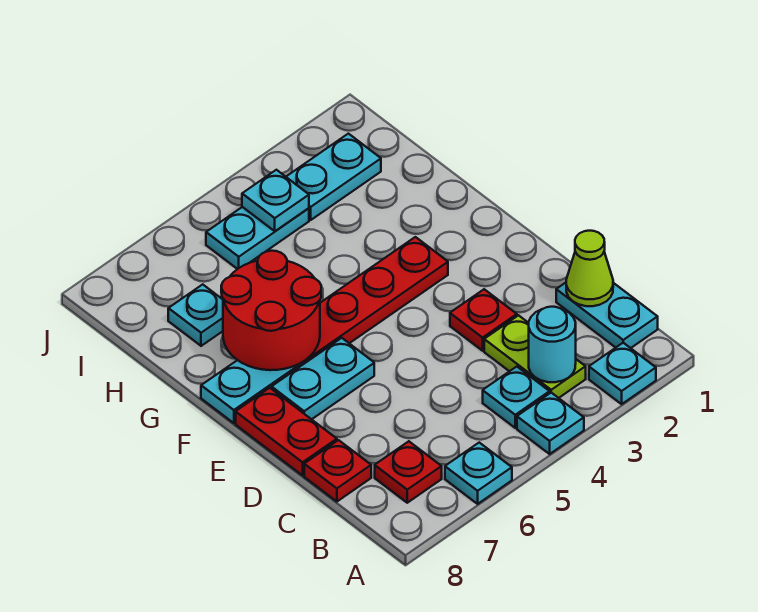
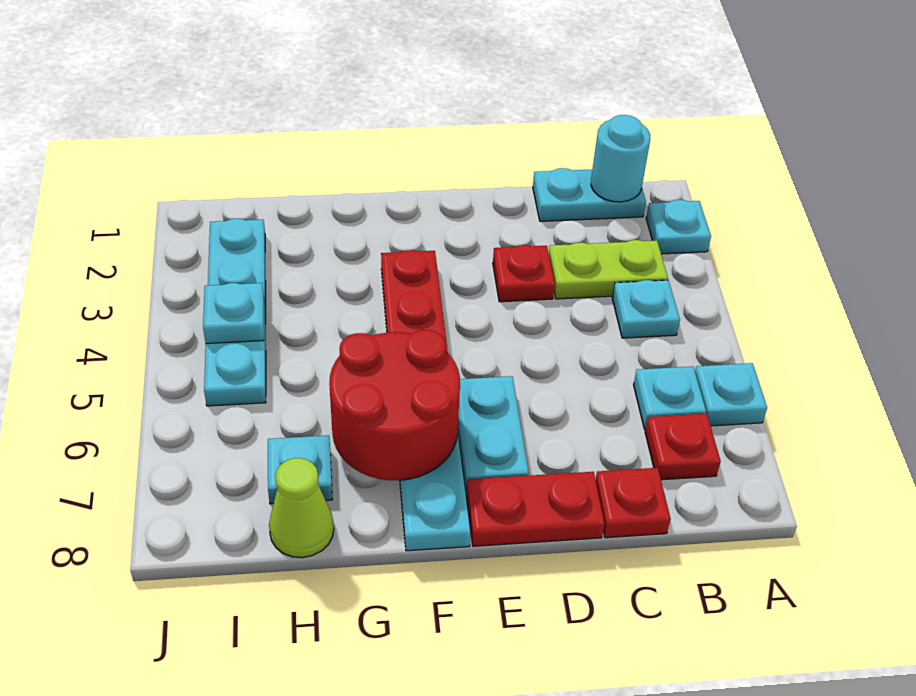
cyan plate A4 level 1 -> cyan plate B6 level 1
cyan round brick B3 level 2 -> cyan round brick B1 level 2
lime cone C1 level 2 -> lime cone H8 level 1

